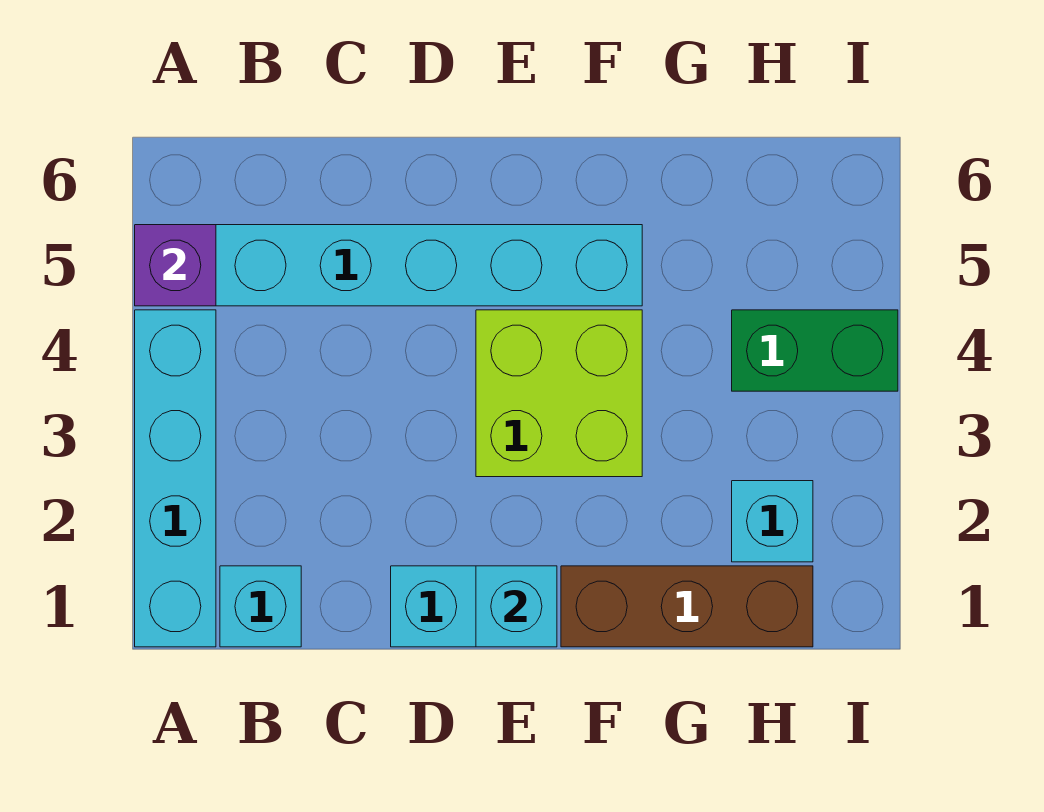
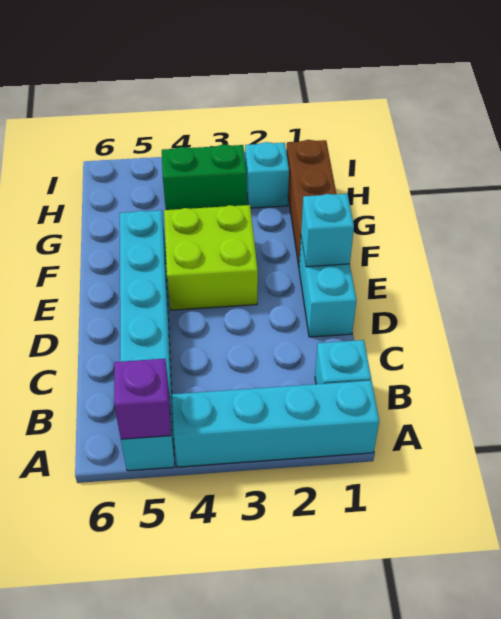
green brick H4:I4 level 1 -> green brick H3:H4 level 1

